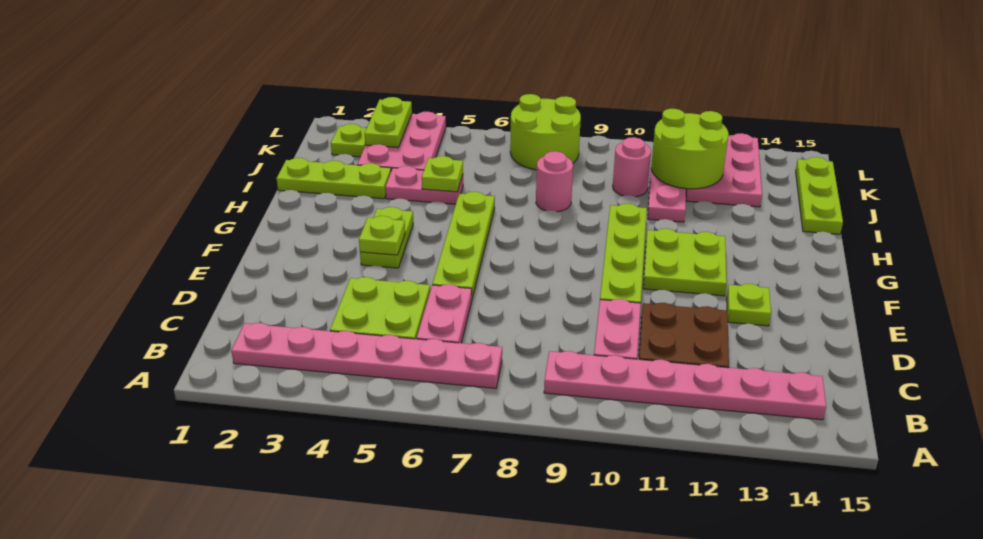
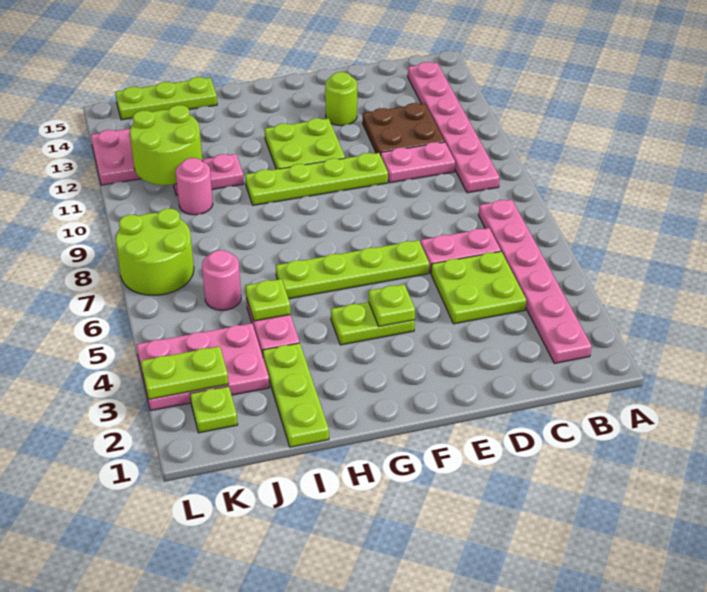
lime plate E13 level 1 -> lime round brick E13 level 1
pink round brick I8 level 1 -> pink round brick J6 level 1

